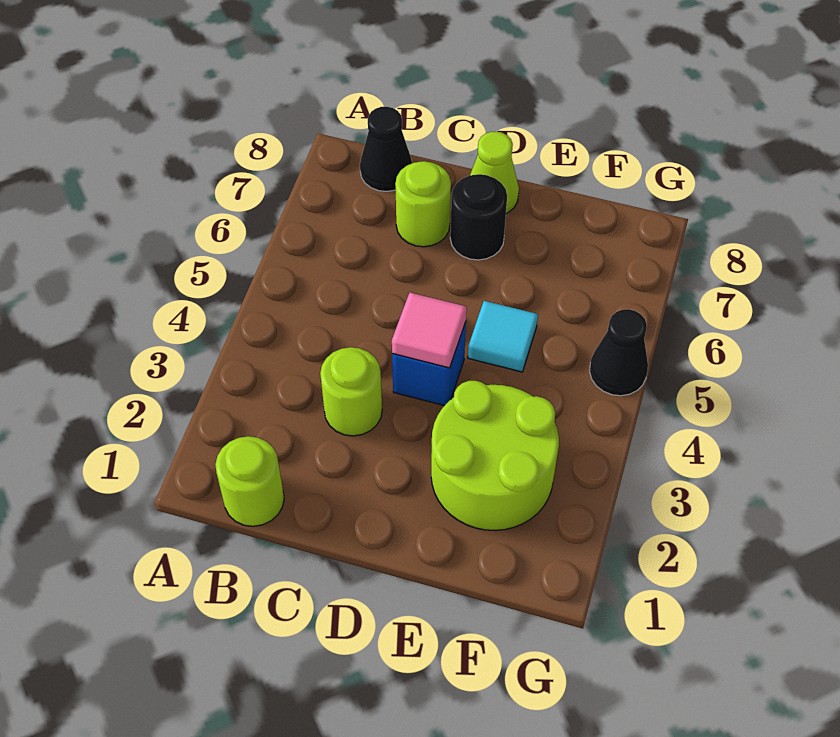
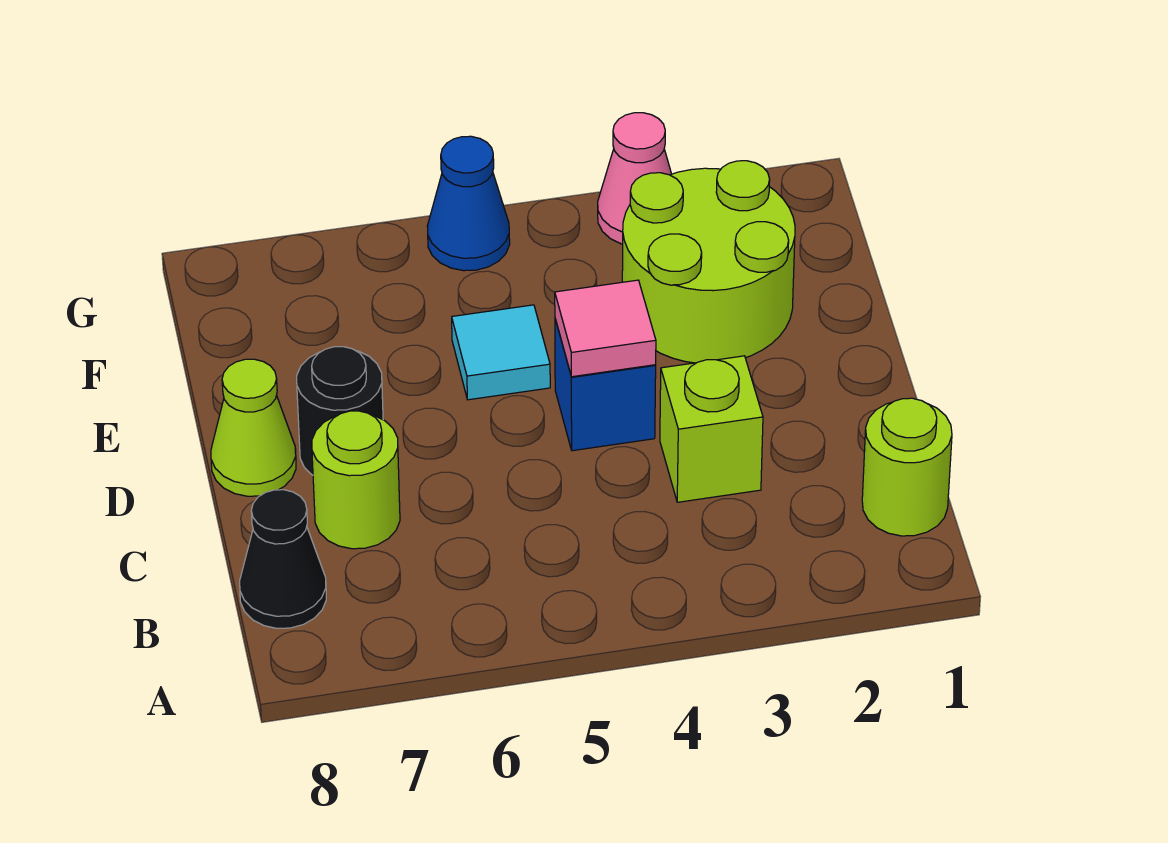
lime round brick C3 level 1 -> lime brick C3 level 1
none -> pink cone G3 level 1
black cone G5 level 1 -> blue cone G5 level 1

